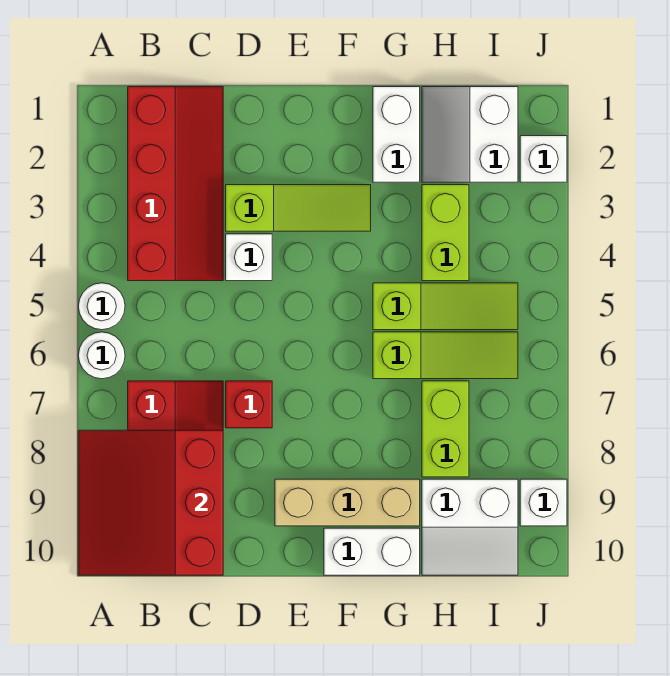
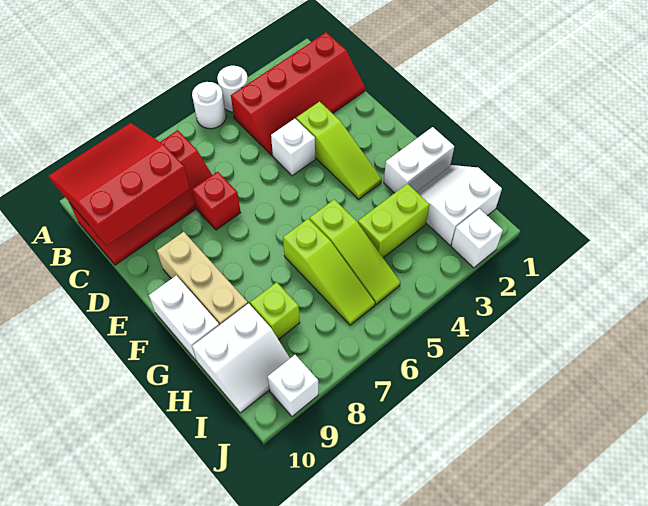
white round brick A6 level 1 -> white round brick A4 level 1
lime brick H7:H8 level 1 -> lime brick H8 level 1
white slope H9:I10 level 1 top 9 -> white slope H9:I10 level 1 top H

